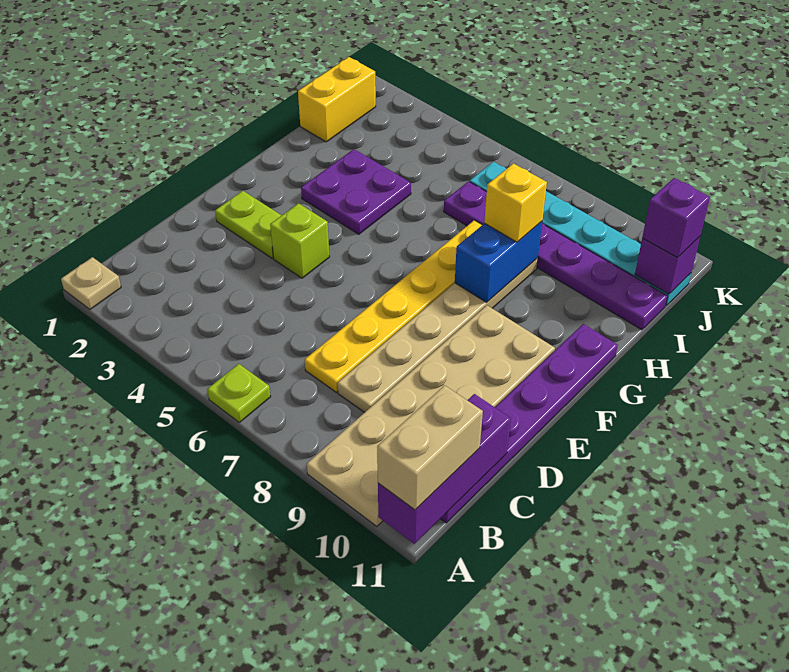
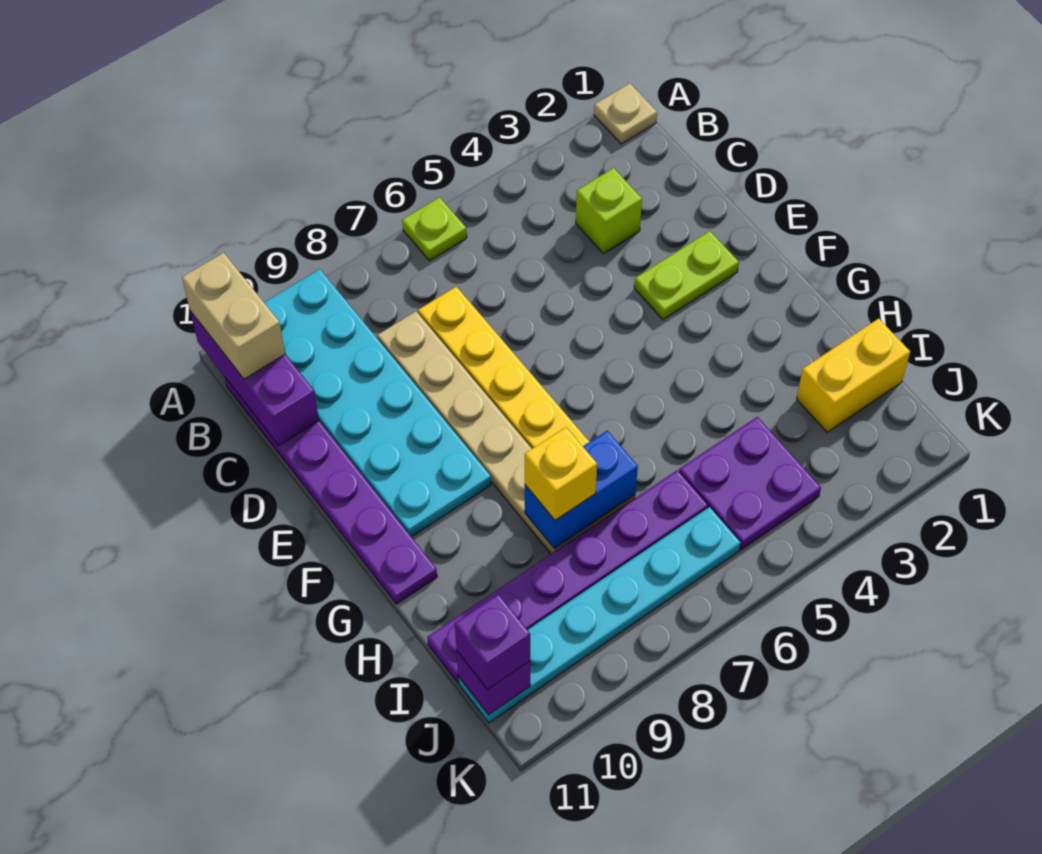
tan plate A9:F10 level 1 -> cyan plate A9:F10 level 1
lime brick E4 level 1 -> lime brick C3 level 1
purple plate G3:H4 level 1 -> purple plate I4:J5 level 1
blue brick G8:H8 level 2 -> blue brick H7:H8 level 2
yellow brick I1:J1 level 1 -> yellow brick I1:I2 level 1

